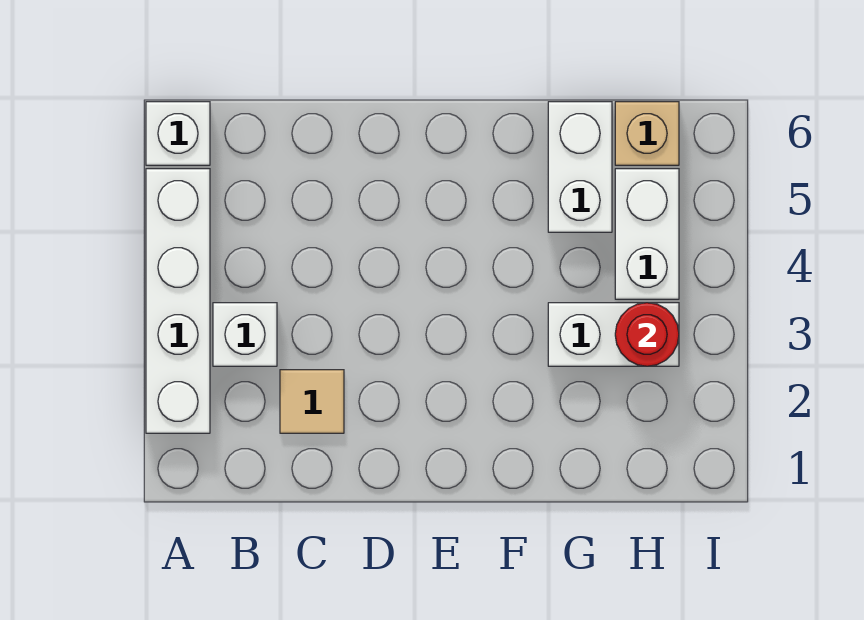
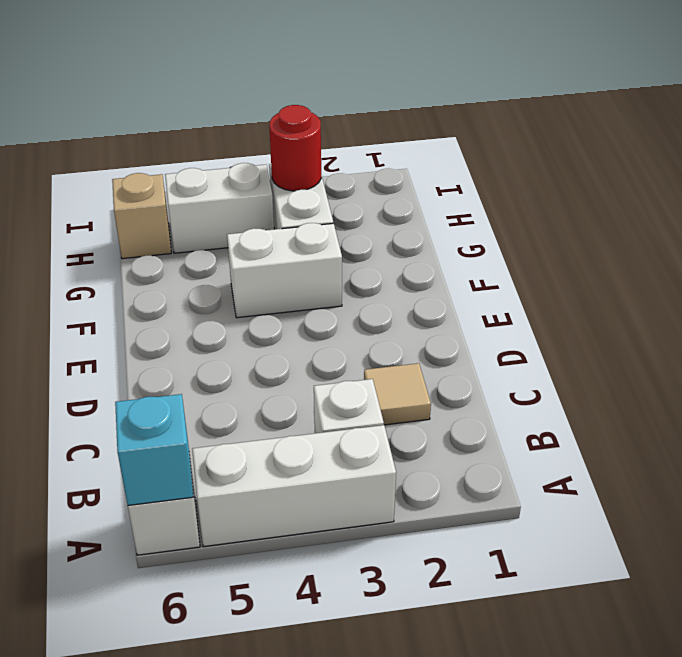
white brick A2:A5 level 1 -> white brick A3:A5 level 1
none -> cyan brick A6 level 2
white brick G5:G6 level 1 -> white brick F3:F4 level 1

